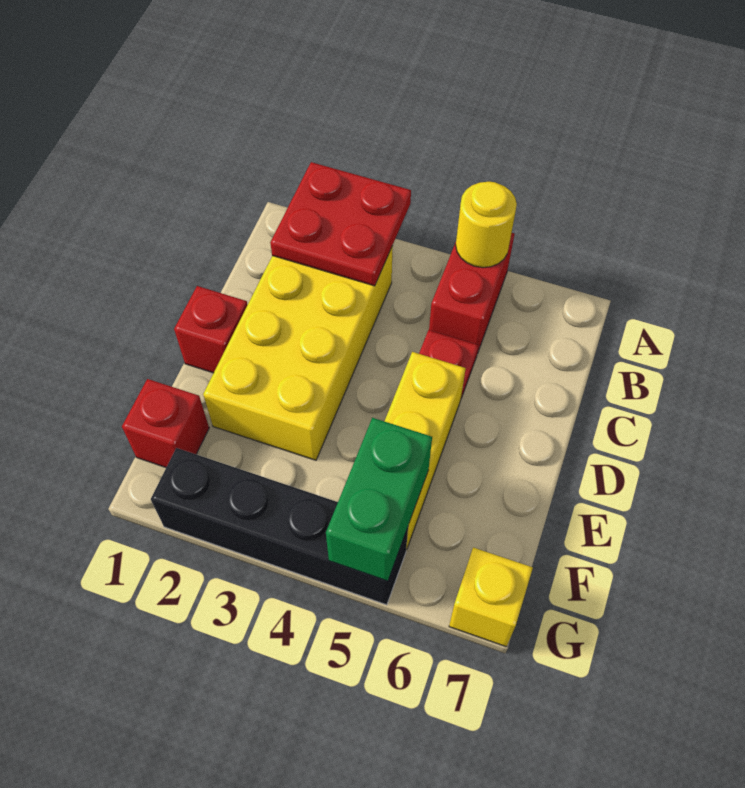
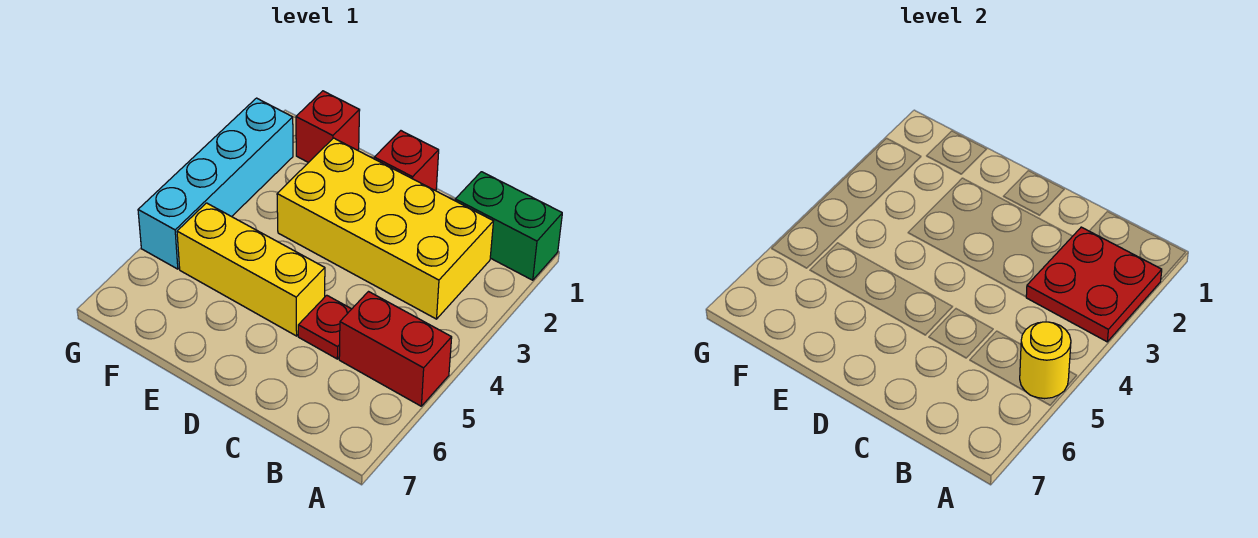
green brick F5:G5 level 2 -> green brick A1:B1 level 1
black brick G2:G5 level 1 -> cyan brick G2:G5 level 1
yellow brick G7 level 1 -> none

